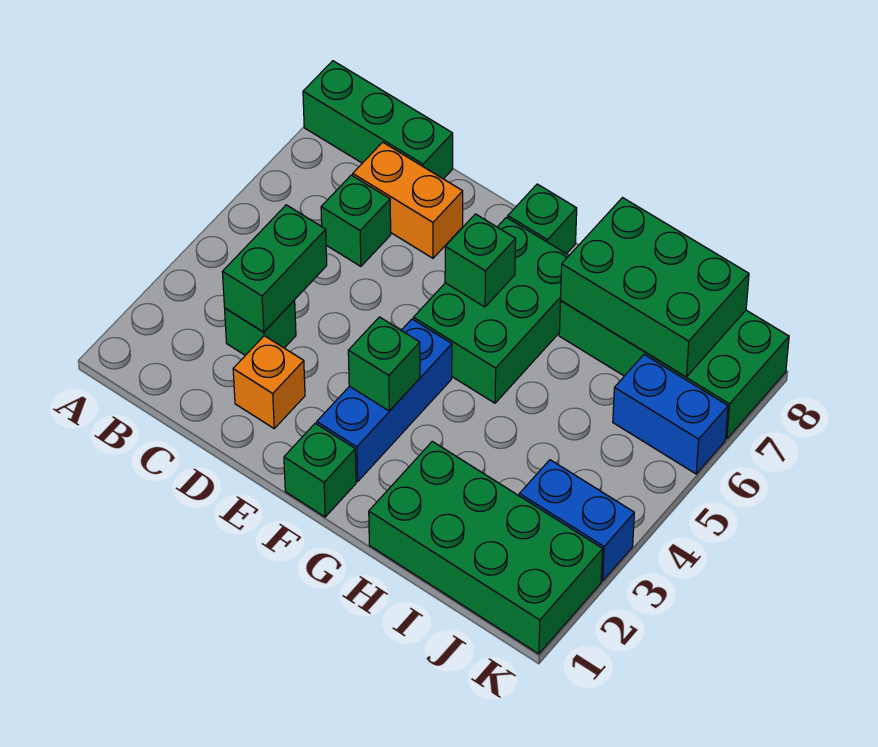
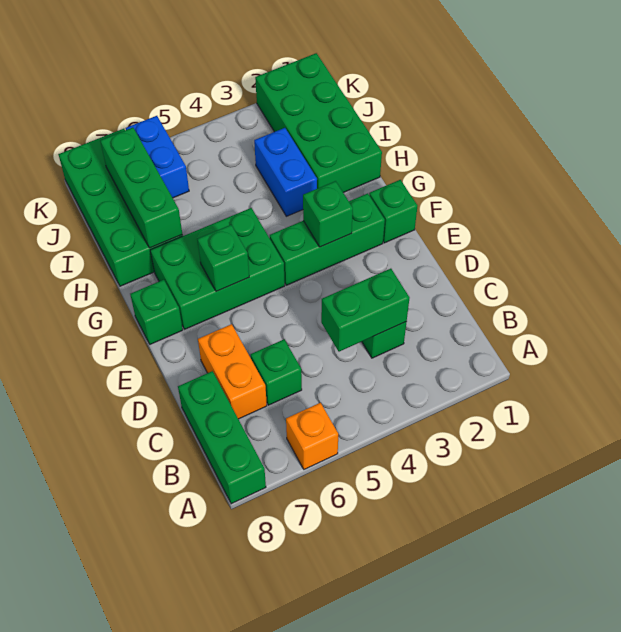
orange brick D2 level 1 -> orange brick A6 level 1
blue brick F2:F4 level 1 -> green brick F2:F4 level 1
green brick H7:J8 level 2 -> green brick H7:J7 level 2
blue brick J3:K3 level 1 -> blue brick H3:I3 level 1

